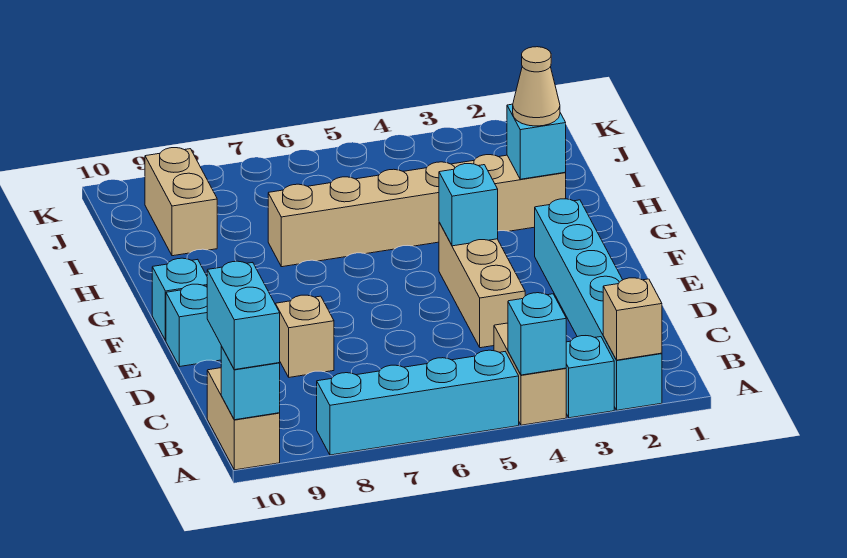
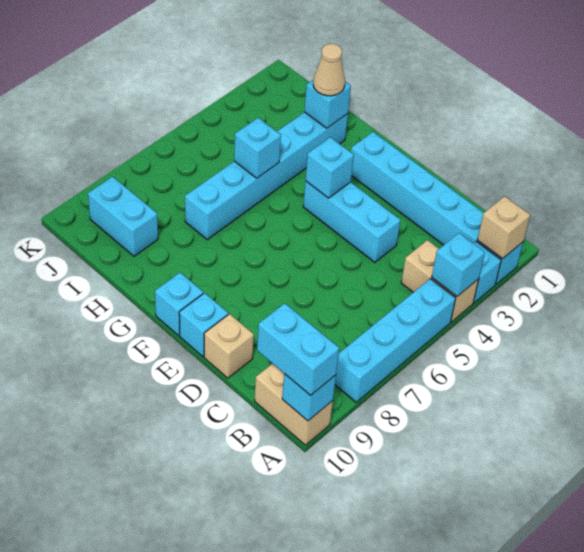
tan brick D4:F4 level 1 -> cyan brick D4:F4 level 1
tan brick D8 level 1 -> tan brick D10 level 1
tan brick H2:H7 level 1 -> cyan brick H2:H7 level 1
none -> cyan brick H5 level 2
tan brick I9:J9 level 1 -> cyan brick I9:J9 level 1

